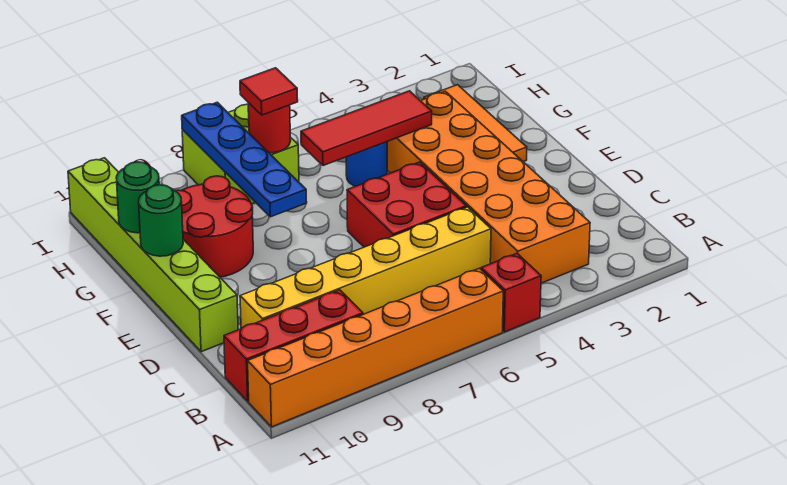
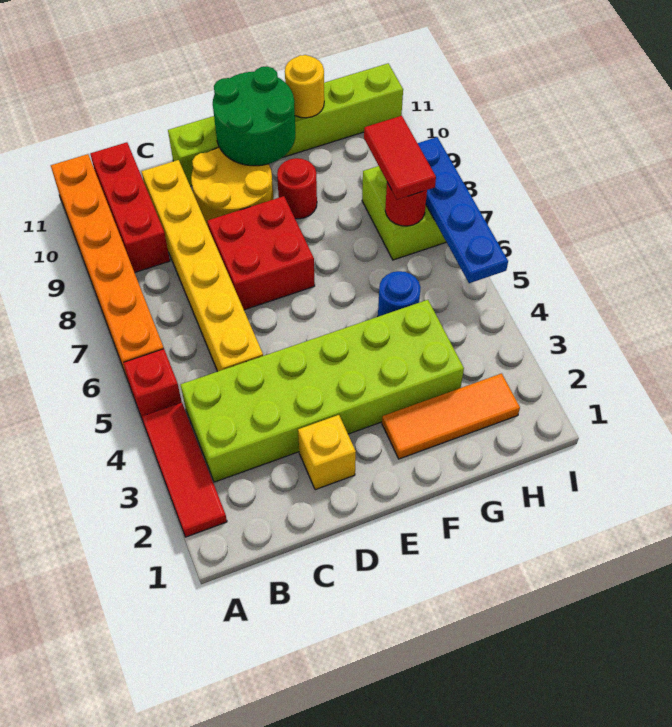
orange brick B3:G4 level 1 -> lime brick B3:G4 level 1
none -> yellow brick D2 level 1
red brick D5:E6 level 1 -> red brick D7:E8 level 1
none -> yellow round brick D9:E10 level 1
blue plate F8:I8 level 2 -> blue plate I5:I8 level 2
red round brick F9:G10 level 1 -> red round brick F9 level 1
green round brick F11 level 2 -> green round brick E10:F11 level 2
red tile G4:G6 level 2 -> red tile A2:A4 level 1
green round brick G11 level 2 -> yellow round brick G11 level 2
red tile H7 level 3 -> red tile H7:H8 level 3

